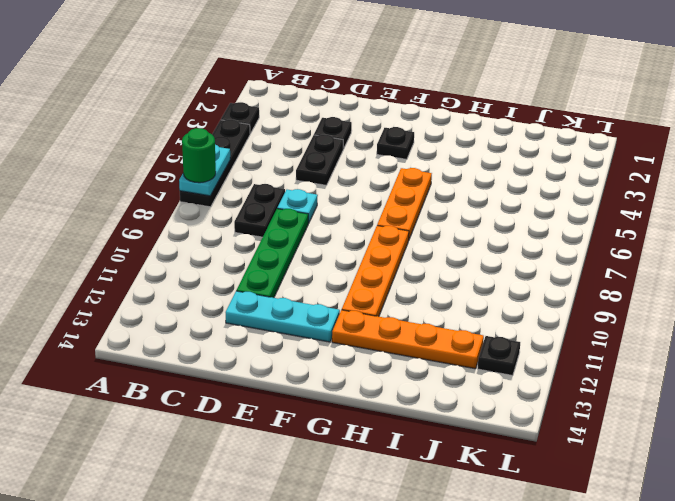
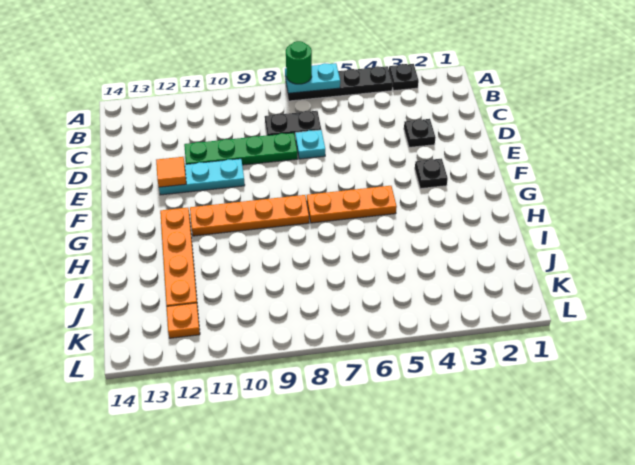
black plate D4:D5 level 1 -> none
cyan plate D12:F12 level 1 -> cyan plate E10:E12 level 1
none -> orange tile E12 level 2
black plate K12 level 1 -> orange plate K12 level 1

